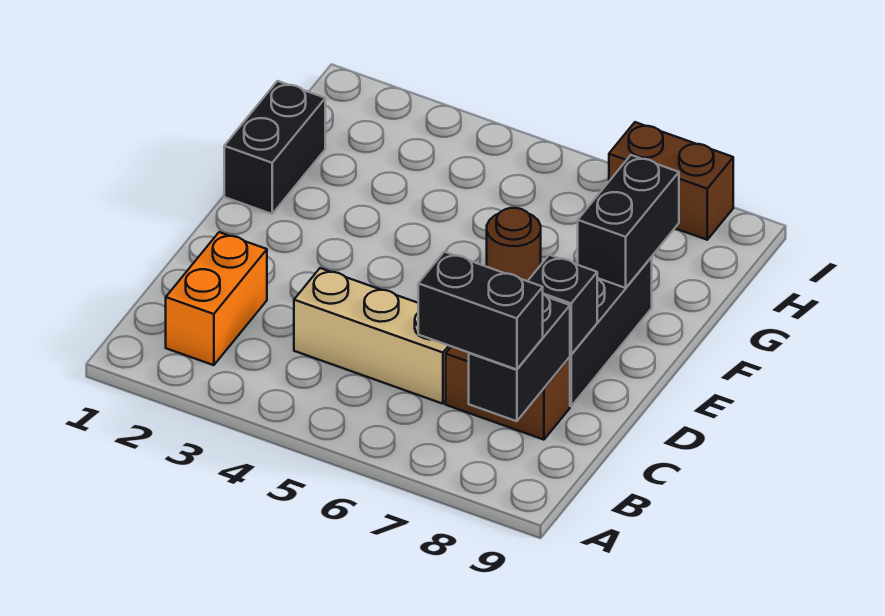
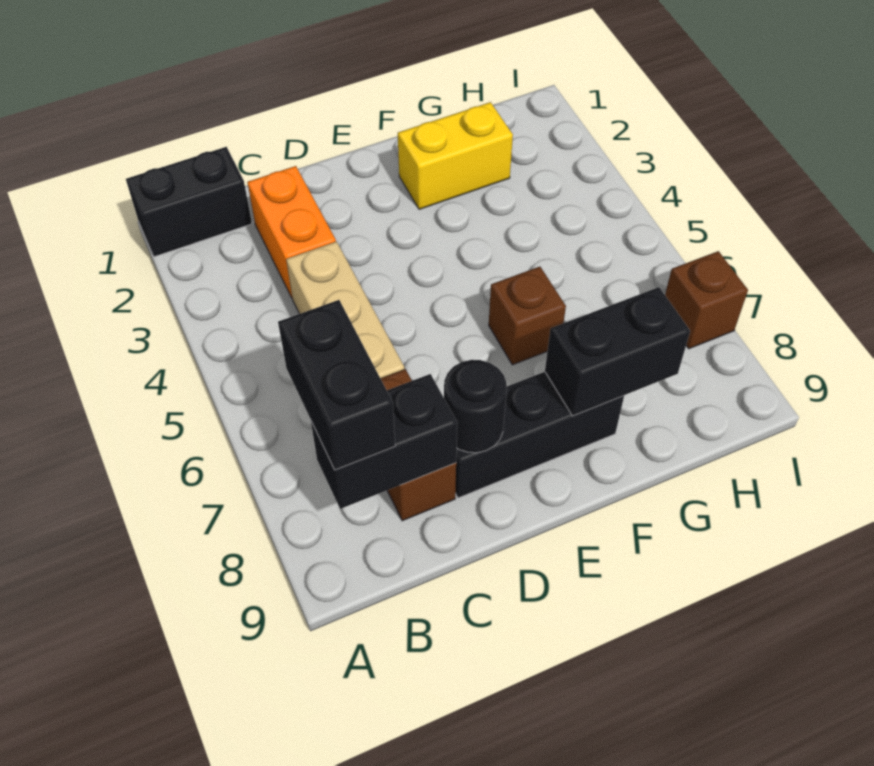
orange brick B2:C2 level 1 -> orange brick C2:C3 level 1
black brick D8 level 2 -> black round brick D8 level 2
black brick F1:G1 level 1 -> black brick A1:B1 level 1
none -> yellow brick F2:G2 level 1
brown round brick F6 level 1 -> brown brick F6 level 1
brown brick I7:I8 level 1 -> brown brick I7 level 1

